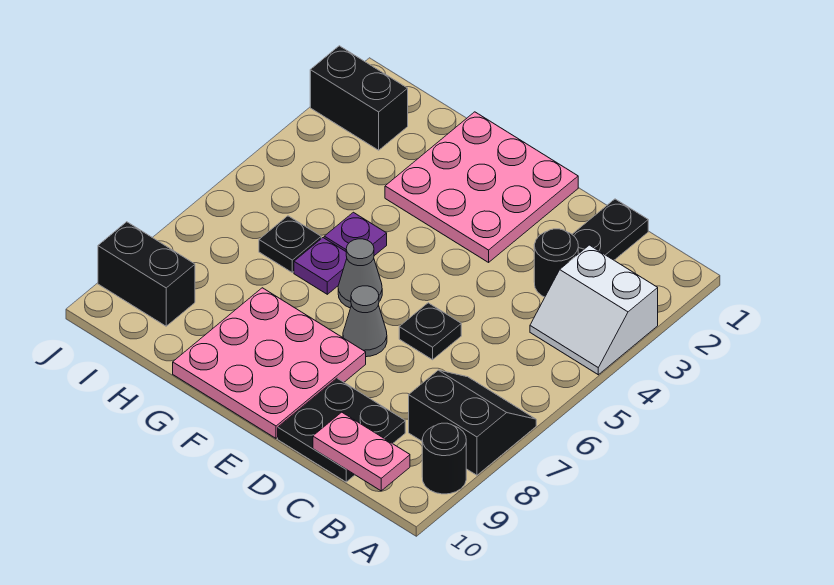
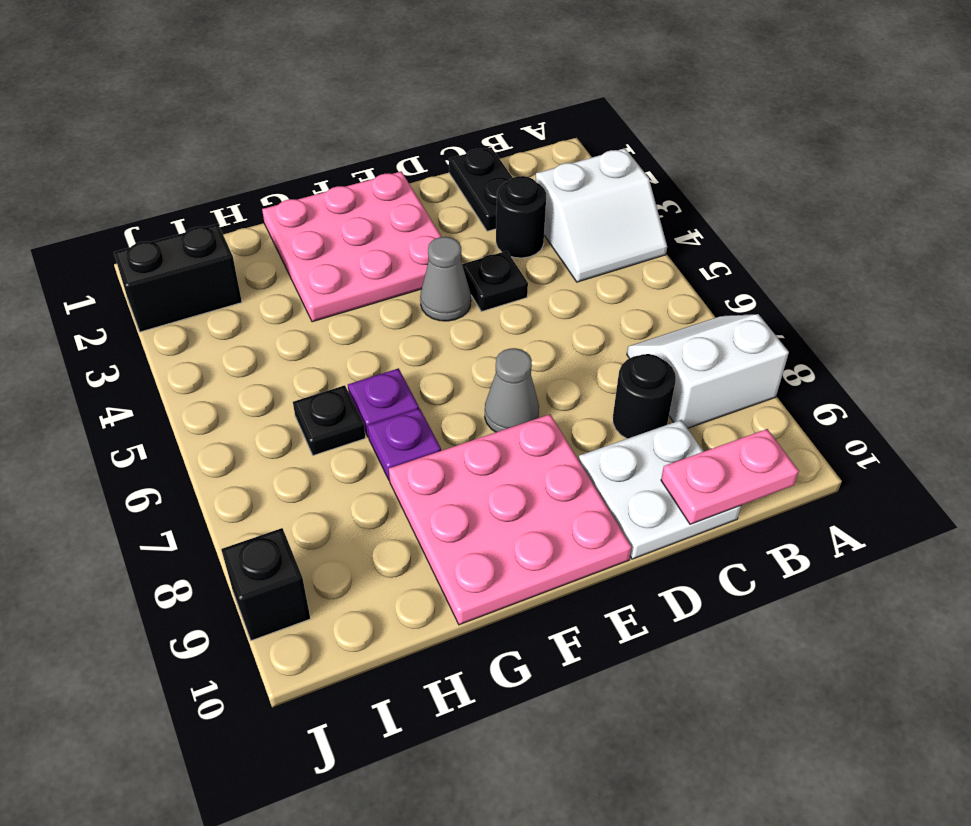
black slope A7:B8 level 1 top 8 -> white slope A7:B8 level 1 top 8
black round brick A9 level 1 -> black round brick C8 level 1
black plate C9:D10 level 1 -> white plate C9:D10 level 1
black plate D6 level 1 -> black plate D4 level 1
grey cone F6 level 1 -> grey cone E4 level 1
purple plate G5 level 1 -> purple plate G7 level 1
black brick I9:J9 level 1 -> black brick J9 level 1

